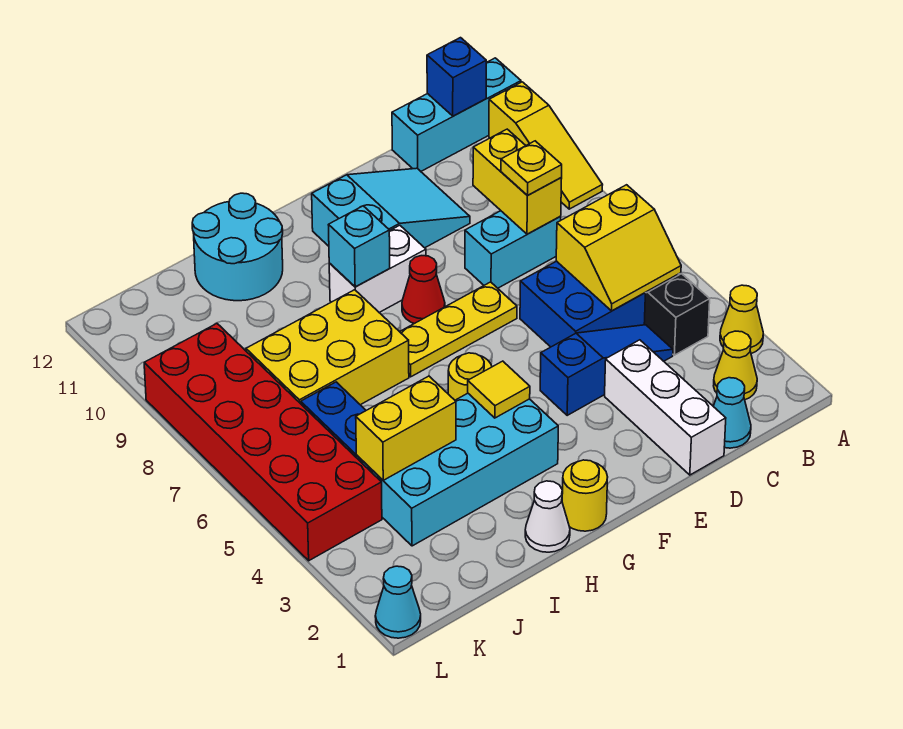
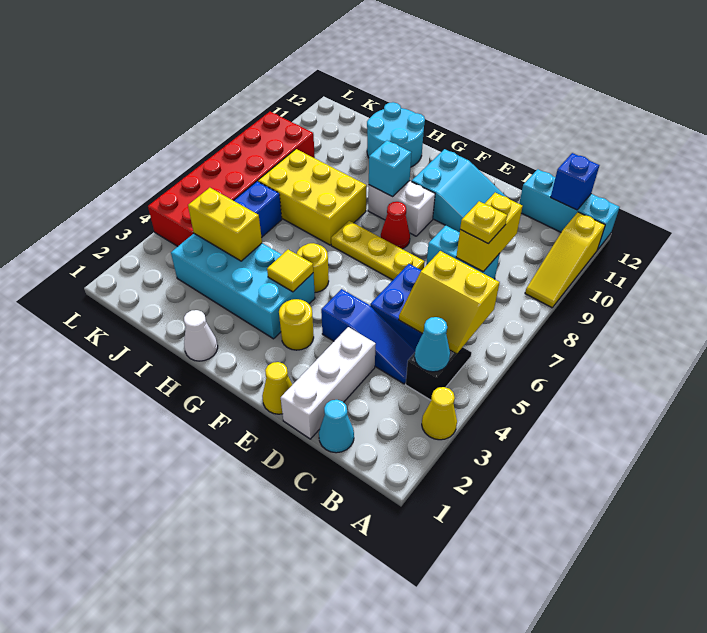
yellow cone B2 level 1 -> yellow cone E1 level 1
yellow round brick G1 level 1 -> yellow round brick F3 level 1
cyan cone L1 level 1 -> cyan cone B4 level 2

